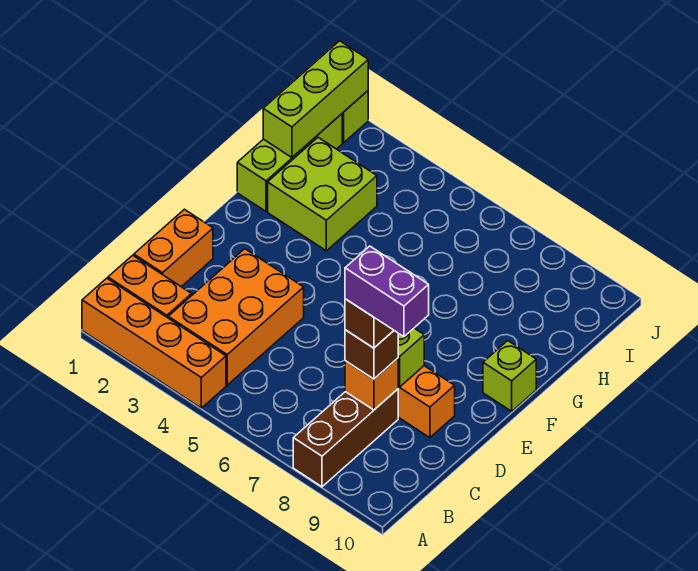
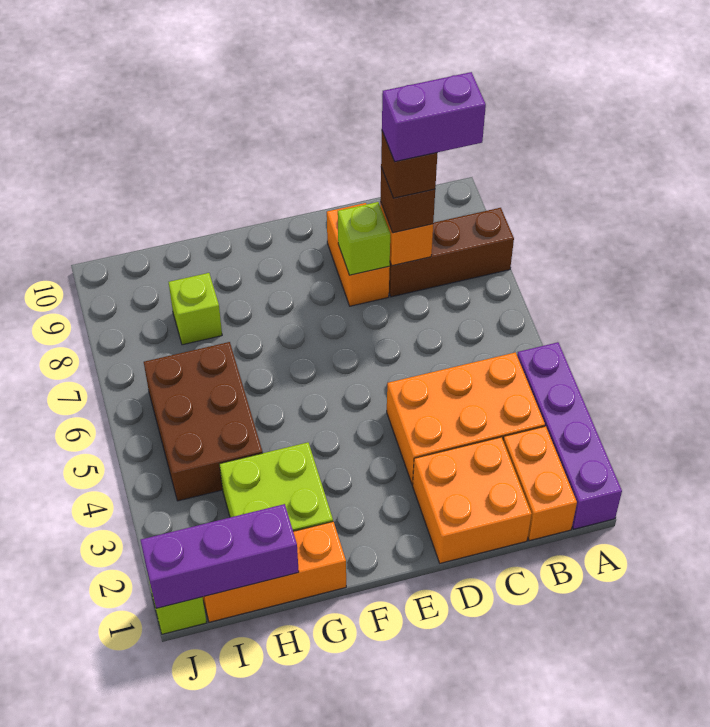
orange brick A1:A4 level 1 -> purple brick A1:A4 level 1
orange brick C1:D1 level 1 -> orange brick C1:D2 level 1
purple brick C8:C9 level 5 -> purple brick B8:C8 level 5
lime brick F10 level 1 -> lime brick H8 level 1
lime brick G1:I1 level 1 -> orange brick G1:I1 level 1
lime brick H1:J1 level 2 -> purple brick H1:J1 level 2
none -> brown brick H4:I6 level 1

